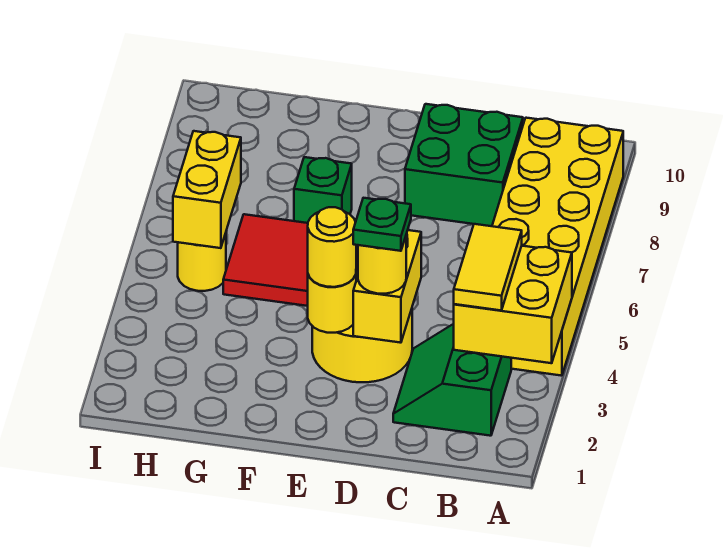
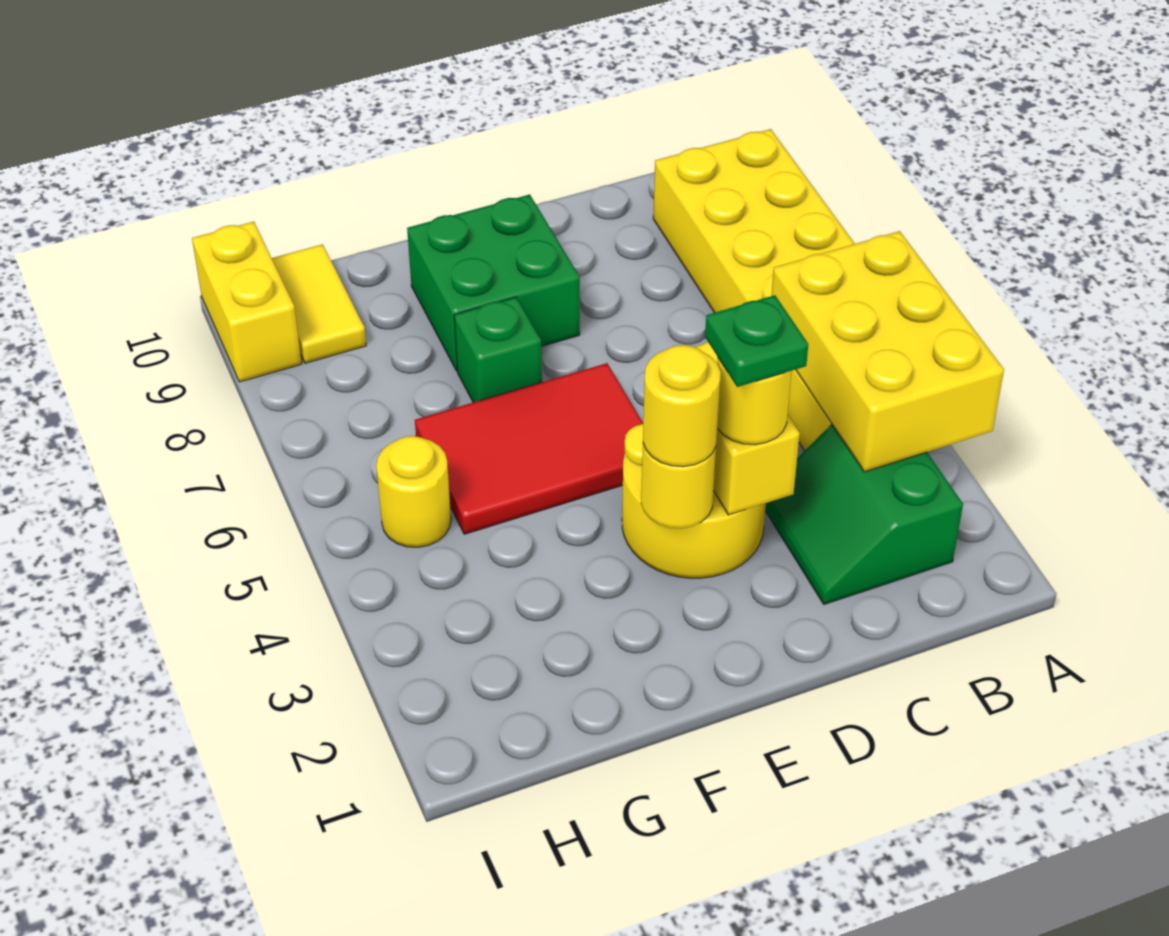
yellow brick A3:B4 level 2 -> yellow brick A3:B5 level 2
yellow tile B3:B4 level 3 -> yellow tile H9:H10 level 1
green brick C8:D9 level 1 -> green brick E8:F9 level 1
yellow brick H5:H6 level 2 -> yellow brick I9:I10 level 1

